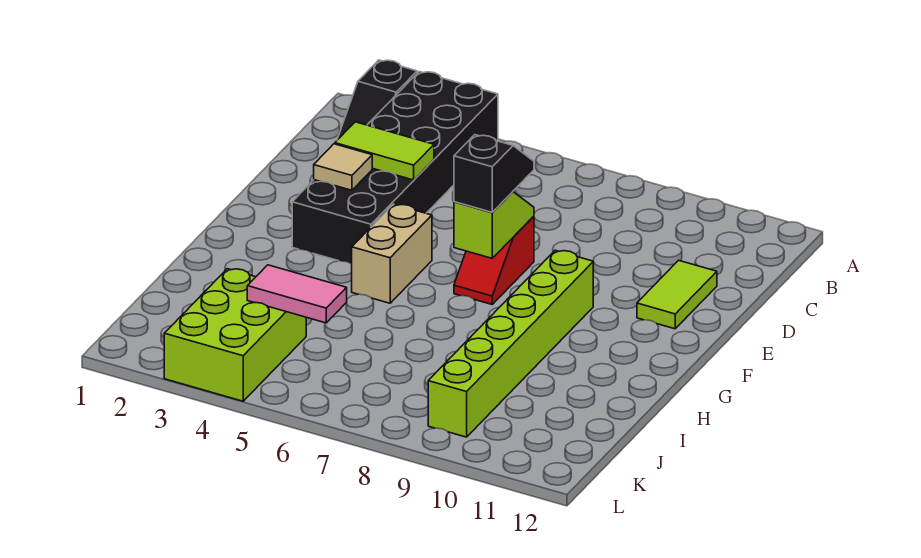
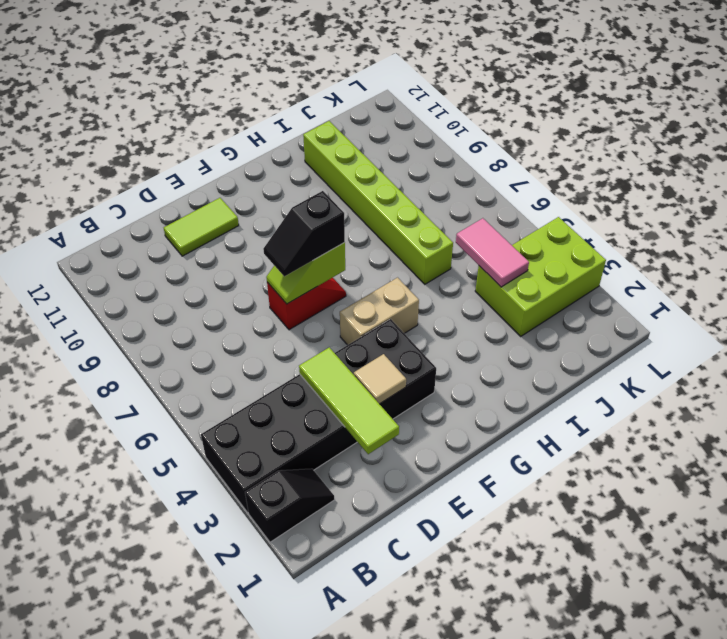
lime tile D3:D4 level 2 -> lime tile D2:D4 level 2
lime brick F9:K9 level 1 -> lime brick I6:I11 level 1

